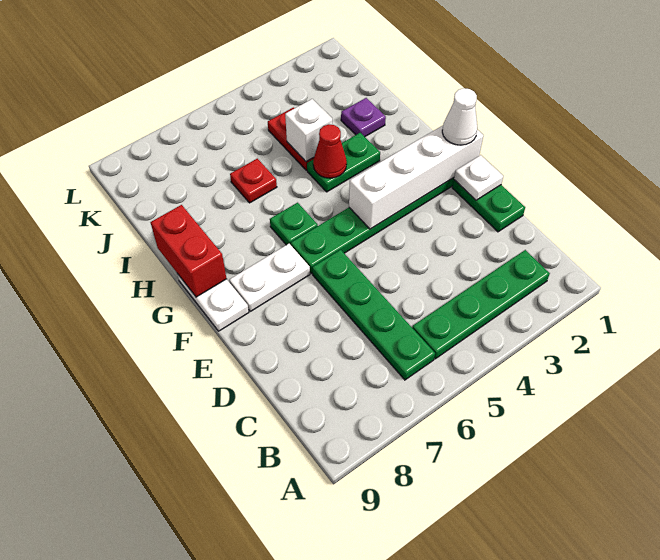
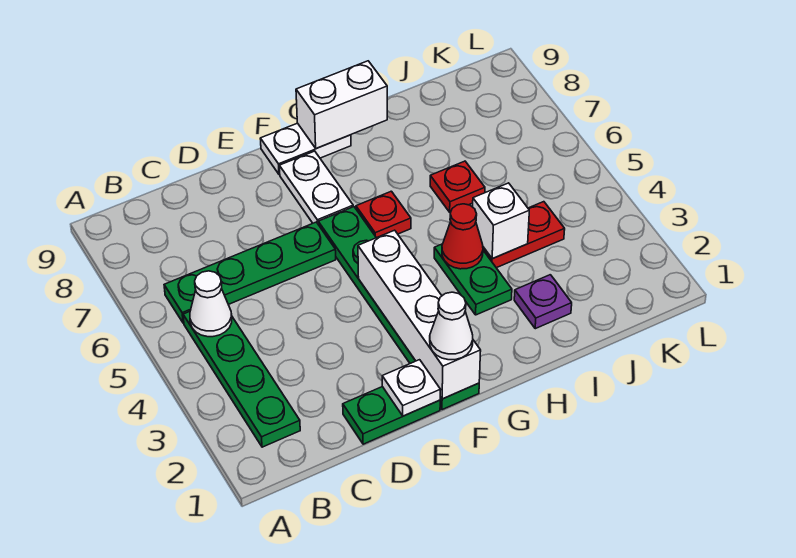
none -> white cone B5 level 2
green plate G6 level 1 -> red plate G6 level 1
red brick G9:H9 level 2 -> white brick G9:H9 level 2

